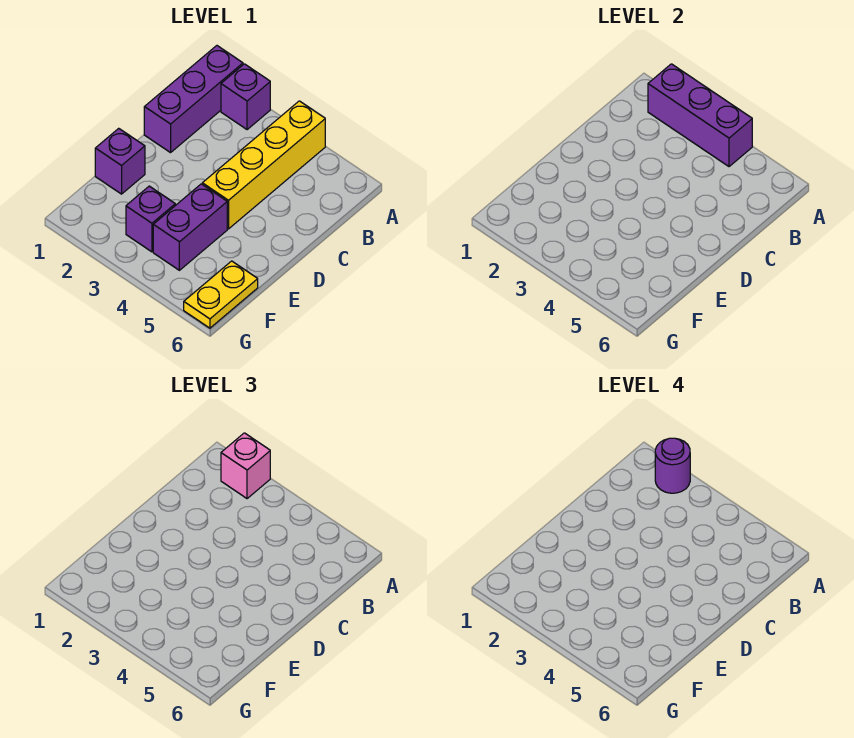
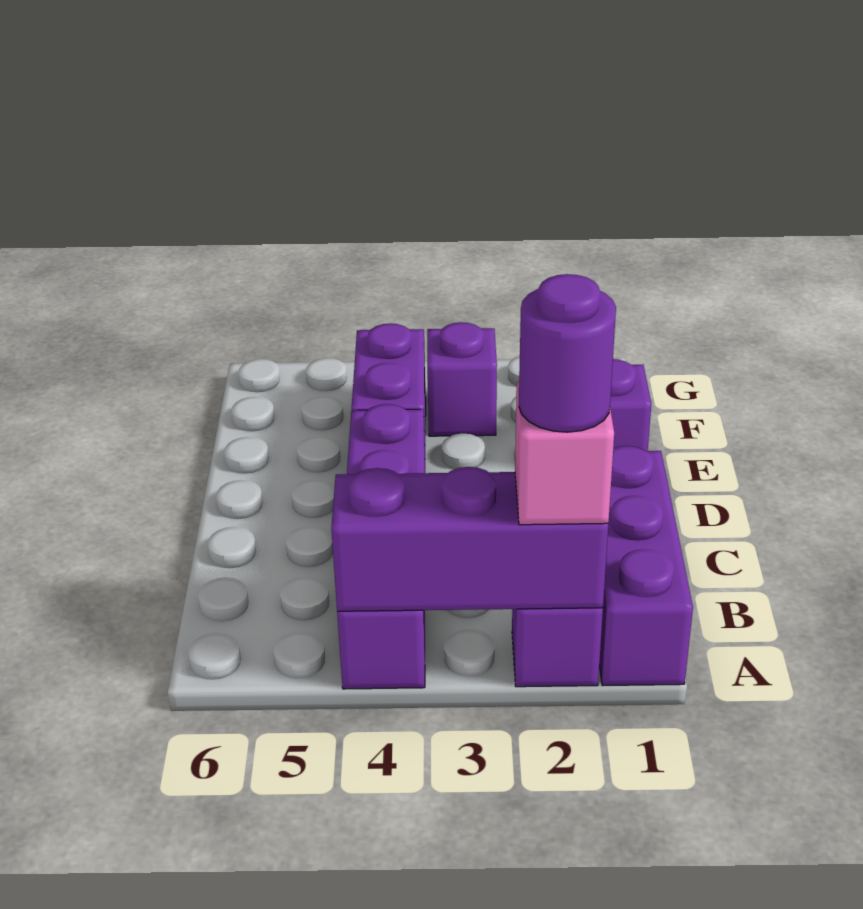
yellow brick A4:D4 level 1 -> purple brick A4:D4 level 1
yellow plate F6:G6 level 1 -> none

